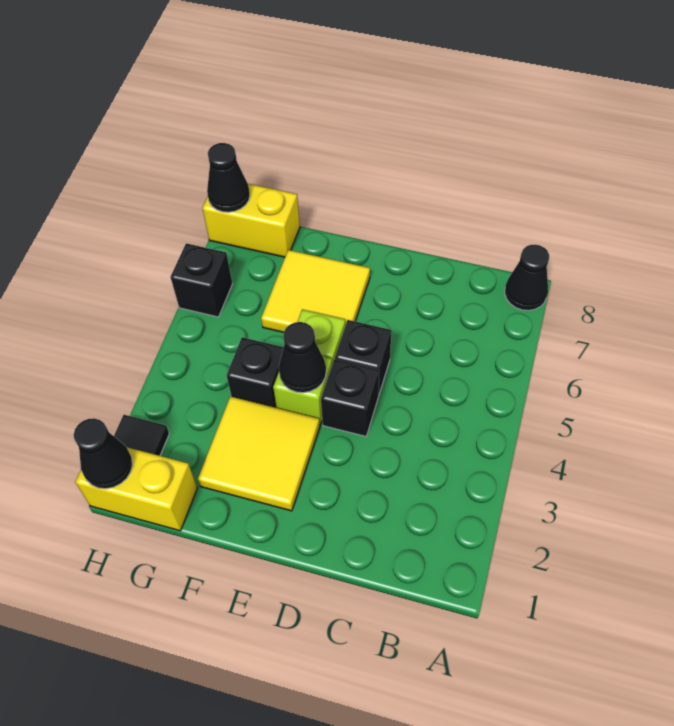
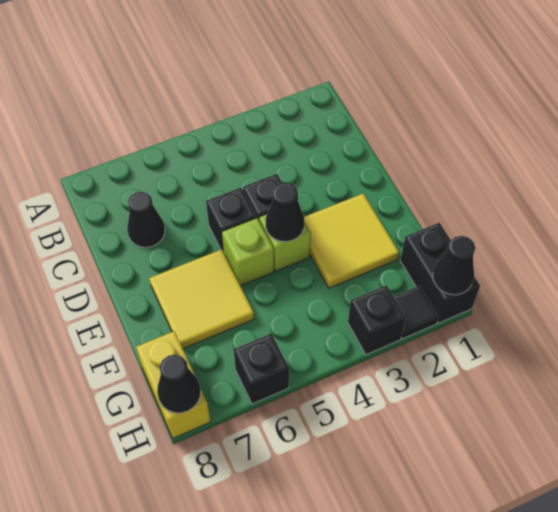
black cone A8 level 1 -> black cone C7 level 1
black brick F4 level 1 -> black brick H3 level 1
yellow brick G1:H1 level 1 -> black brick G1:H1 level 1

